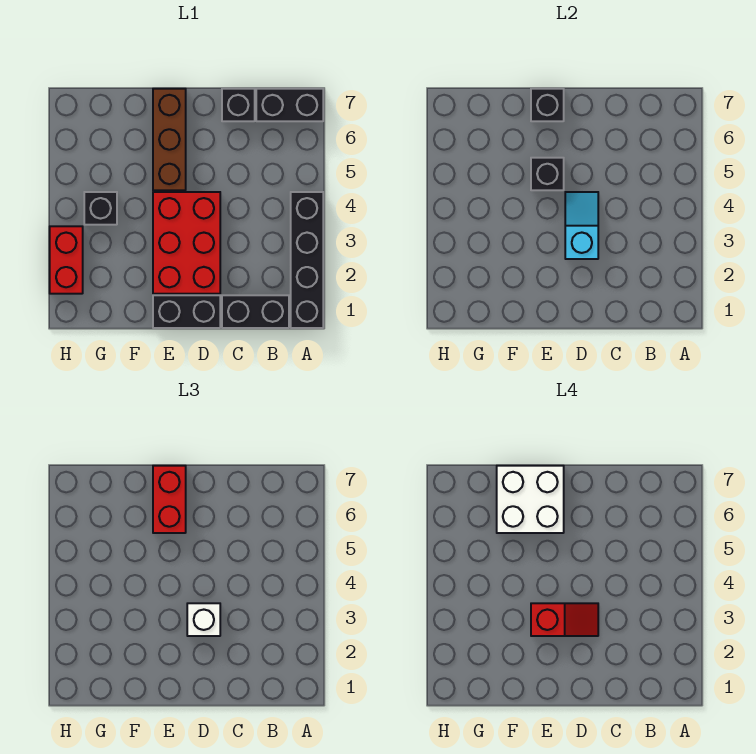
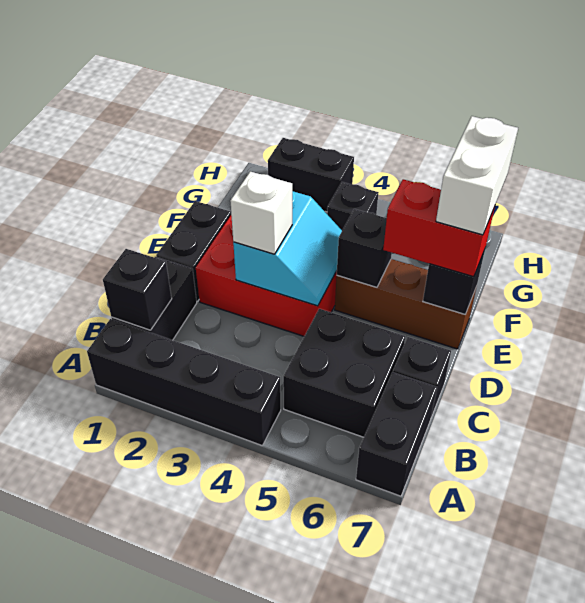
none -> black brick B1 level 2
none -> black brick B5:C6 level 1
cyan slope D3:D4 level 2 top 3 -> cyan slope D3:E4 level 2 top 3
red slope D3:E3 level 4 top E -> none
white brick E6:F7 level 4 -> white brick E7:F7 level 4
red brick H2:H3 level 1 -> black brick H2:H3 level 1

